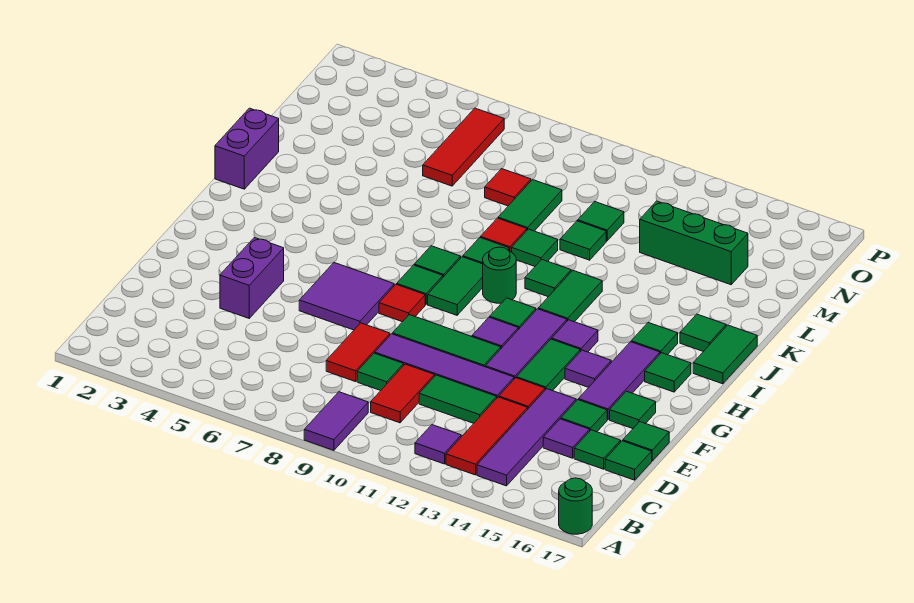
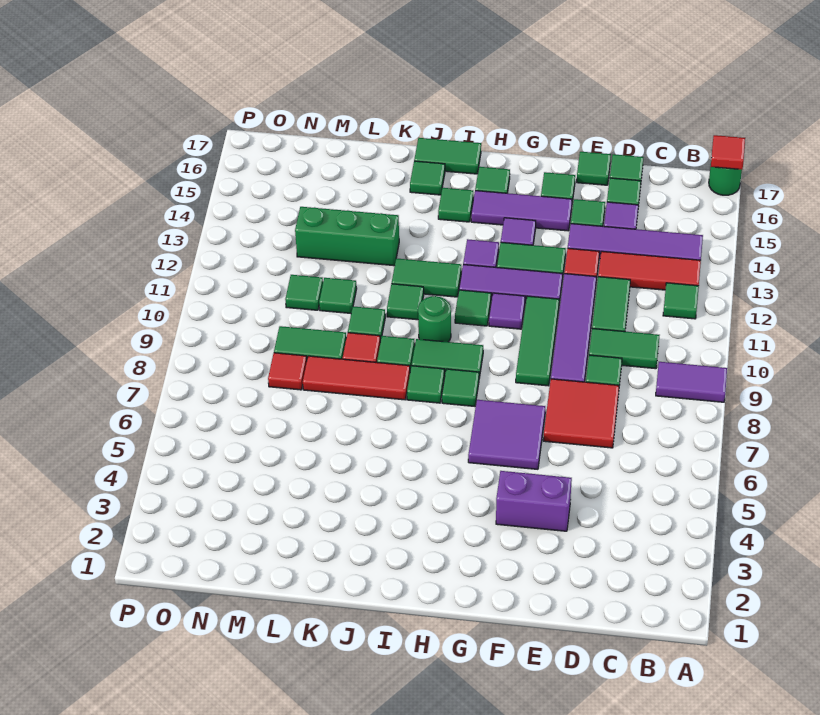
purple tile B12 level 1 -> green tile B12 level 1
red tile C10:D10 level 1 -> green tile C10:D10 level 1
red tile D8:E8 level 1 -> red tile D7:E8 level 1
red tile G8 level 1 -> red tile A17 level 2
purple brick J1:K1 level 1 -> none
red tile M6:O6 level 1 -> red tile J8:L8 level 1
green brick M13:M15 level 1 -> green brick K13:M13 level 1

